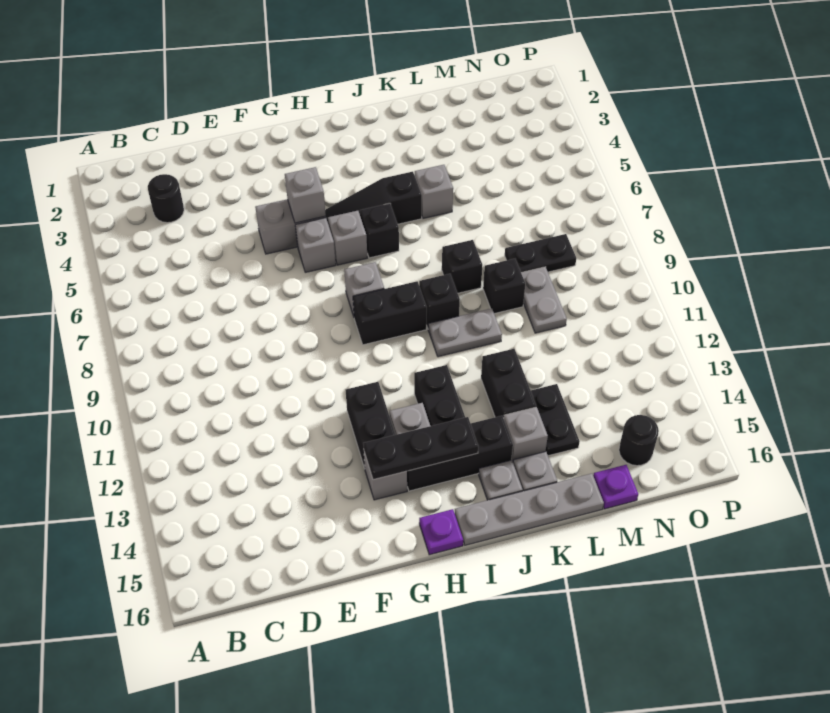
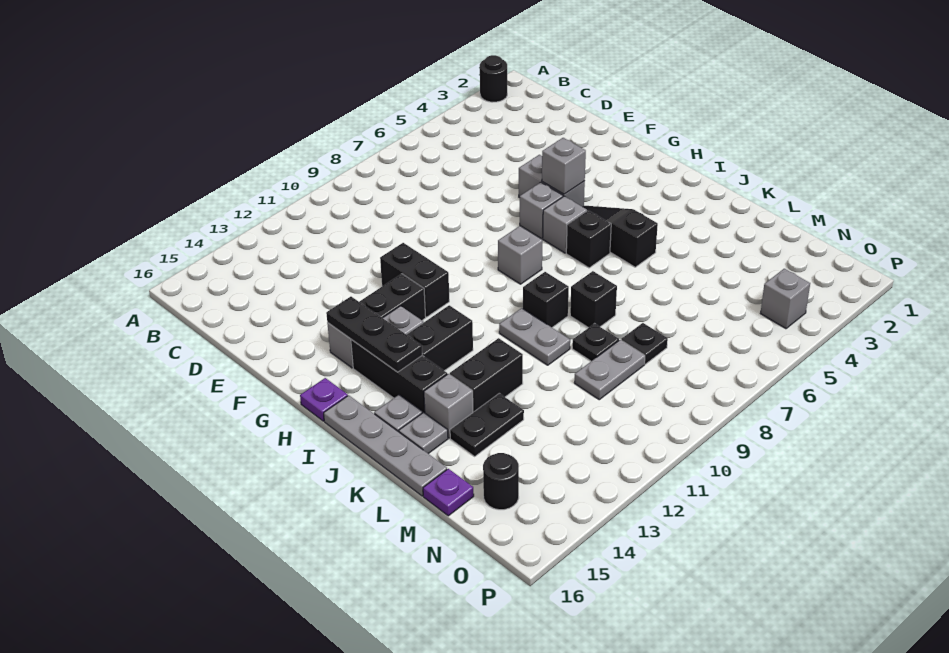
black round brick C3 level 1 -> black round brick A2 level 1
black brick H9:I9 level 1 -> black brick F11:G11 level 1
grey brick K5 level 1 -> grey brick O4 level 1
black brick L9 level 1 -> black plate L9 level 1
black plate M8:N8 level 1 -> black plate M8 level 1

